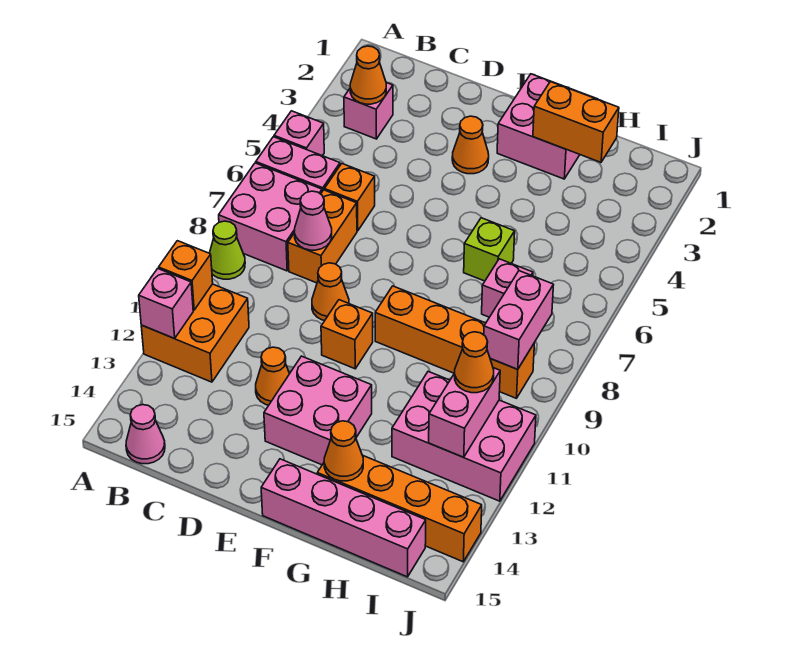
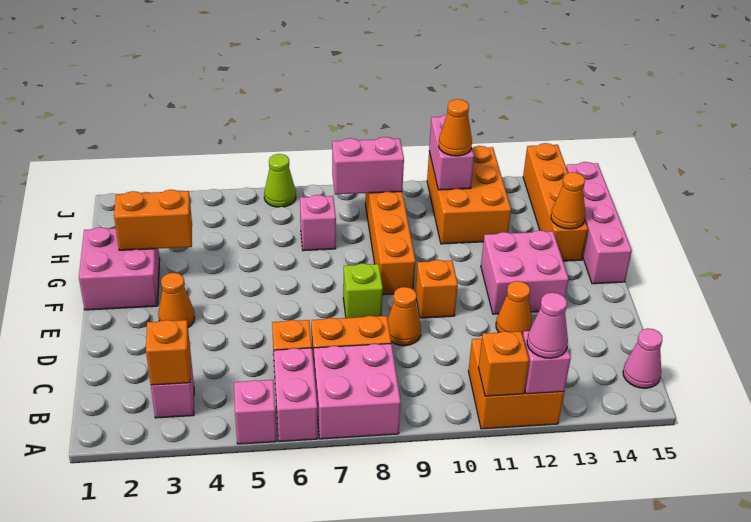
lime cone A9 level 1 -> lime cone J6 level 1
orange cone B3 level 2 -> orange brick B3 level 2
pink cone C8 level 2 -> pink cone A12 level 3
orange brick G2:H2 level 2 -> orange brick G2:G3 level 2
lime brick G6 level 1 -> lime brick E8 level 1
pink brick H11:J12 level 1 -> orange brick H11:J12 level 1
pink brick I11:I12 level 2 -> pink brick I11:J11 level 2

